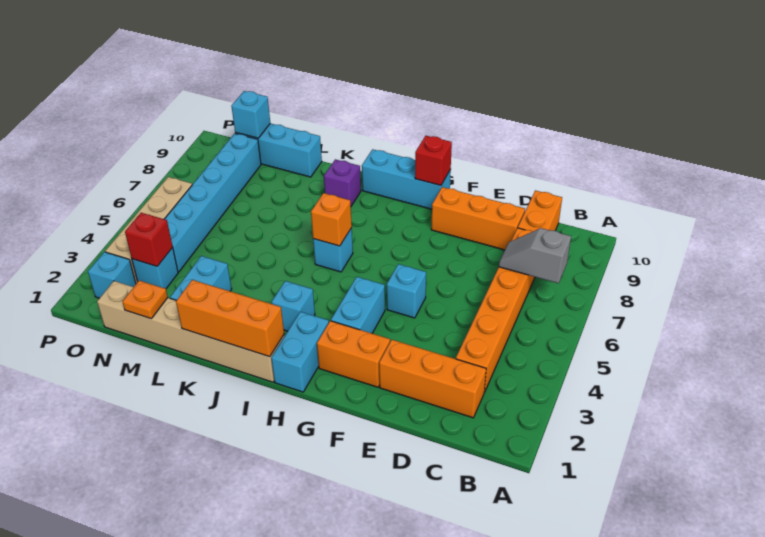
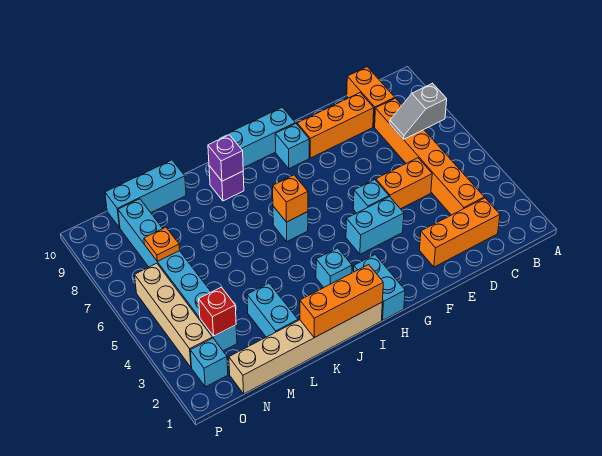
orange brick F2:G2 level 1 -> orange brick D5:E5 level 1
cyan brick G3:G4 level 1 -> cyan brick F4:G4 level 1
red brick G10 level 2 -> none
none -> purple brick J9 level 2
orange plate M1 level 2 -> orange plate N7 level 2
cyan brick N10 level 2 -> cyan brick G9 level 1

